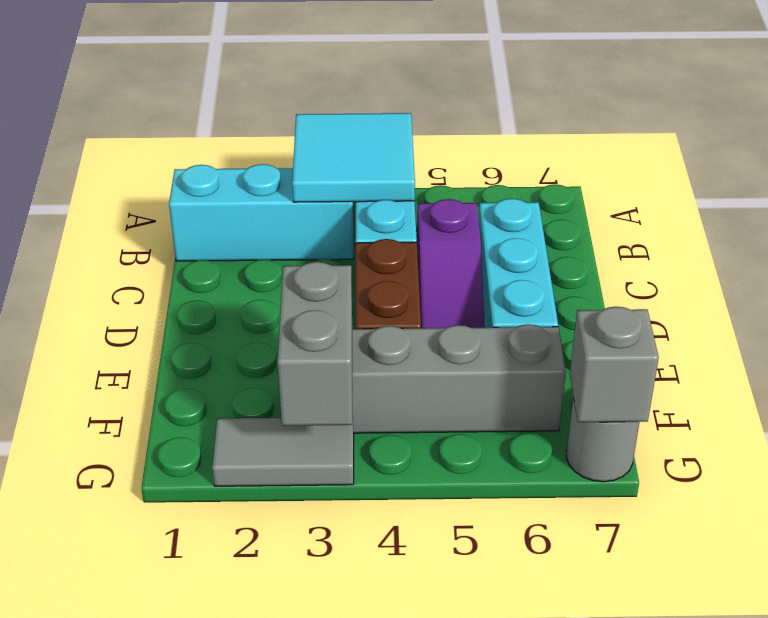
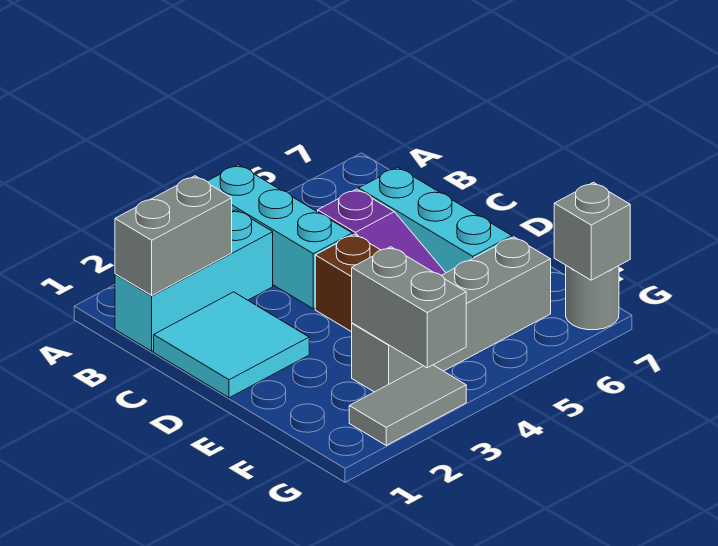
cyan tile A3:B4 level 2 -> cyan tile C1:D2 level 1
none -> grey brick B1:B2 level 2

